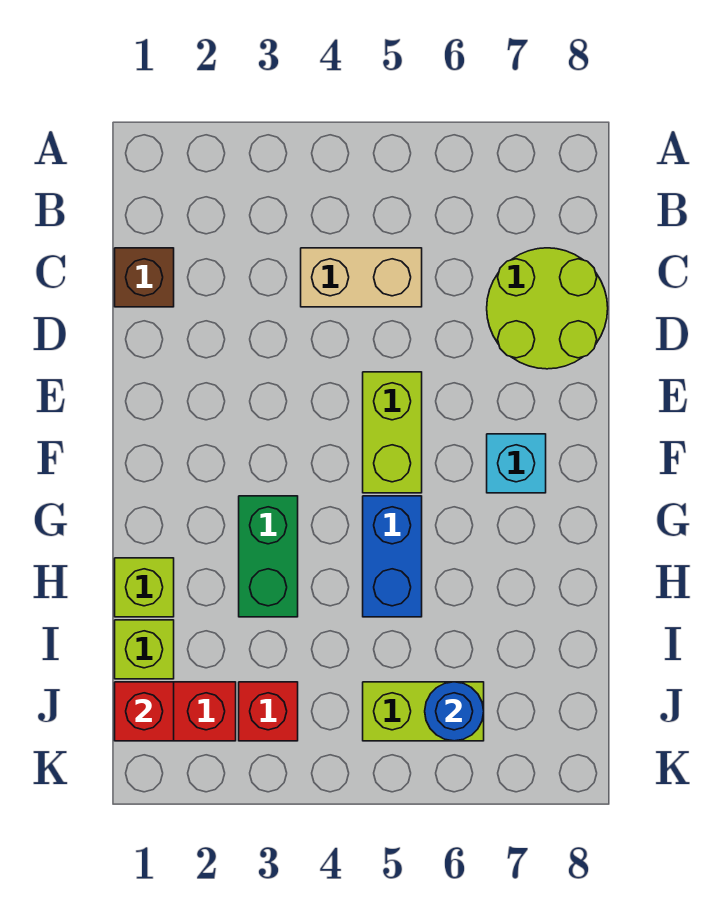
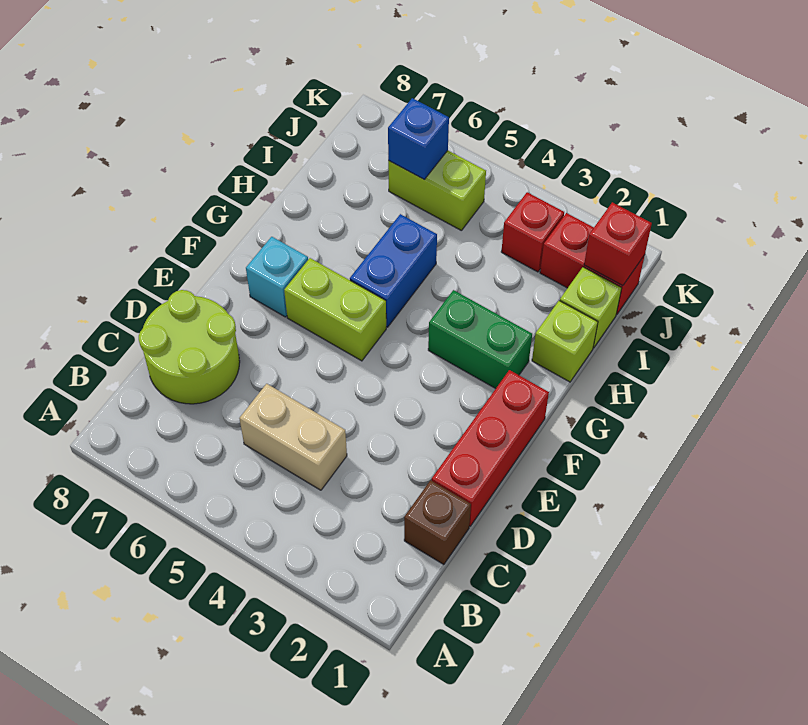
none -> red brick D1:F1 level 1
lime brick E5:F5 level 1 -> lime brick F5:F6 level 1
green brick G3:H3 level 1 -> green brick G2:G3 level 1
blue round brick J6 level 2 -> blue brick J6 level 2

